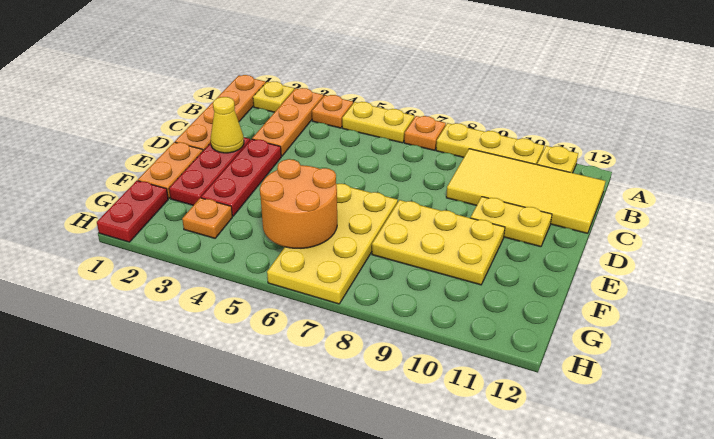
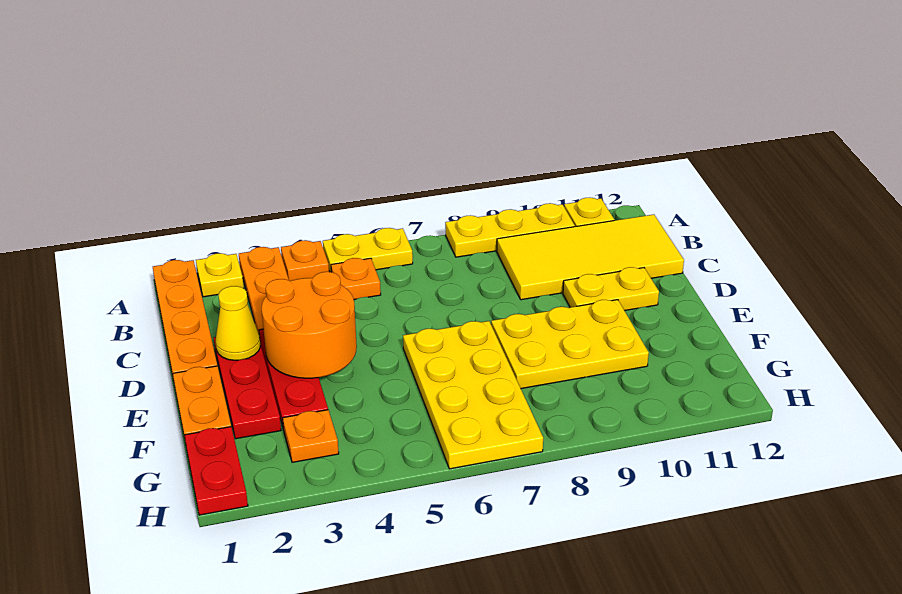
orange plate A7 level 1 -> orange plate B5 level 1
orange round brick F5:G6 level 2 -> orange round brick D3:E4 level 2

